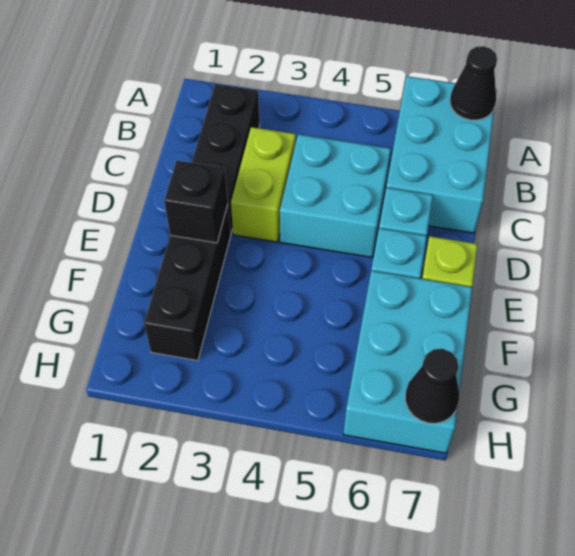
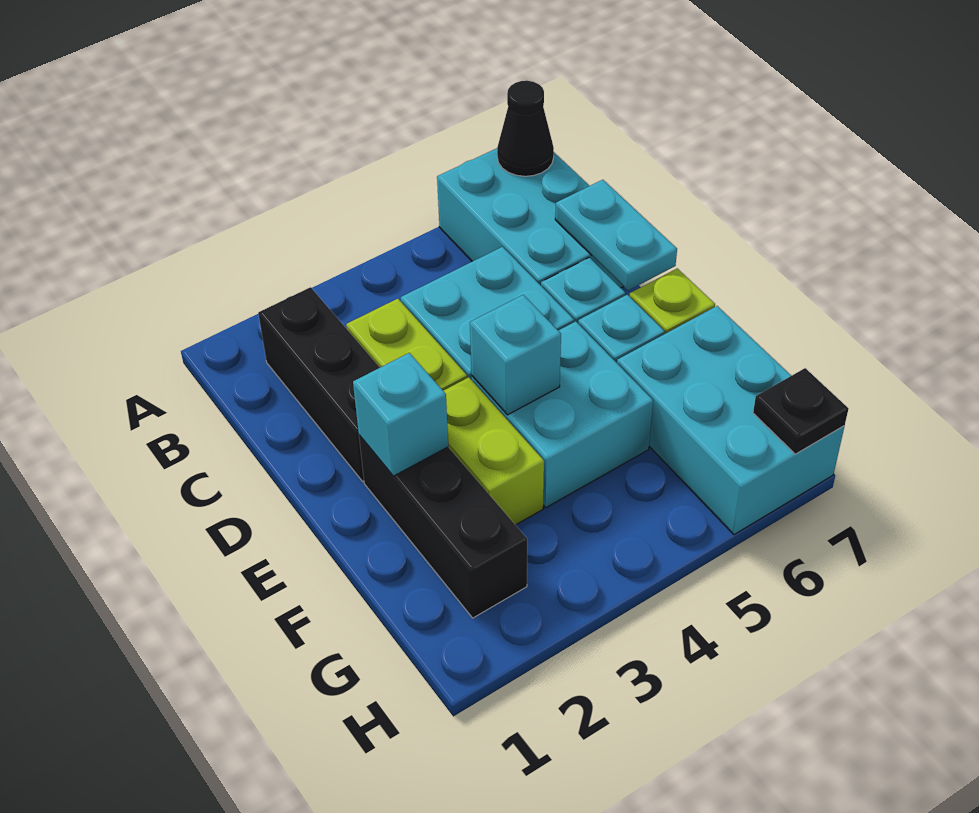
none -> cyan plate C7:D7 level 2
black brick E2 level 2 -> cyan brick E2 level 2
none -> lime brick E3:F3 level 1
none -> cyan brick E4:F5 level 1
none -> cyan brick E4 level 2
black cone H7 level 2 -> black plate H7 level 2

